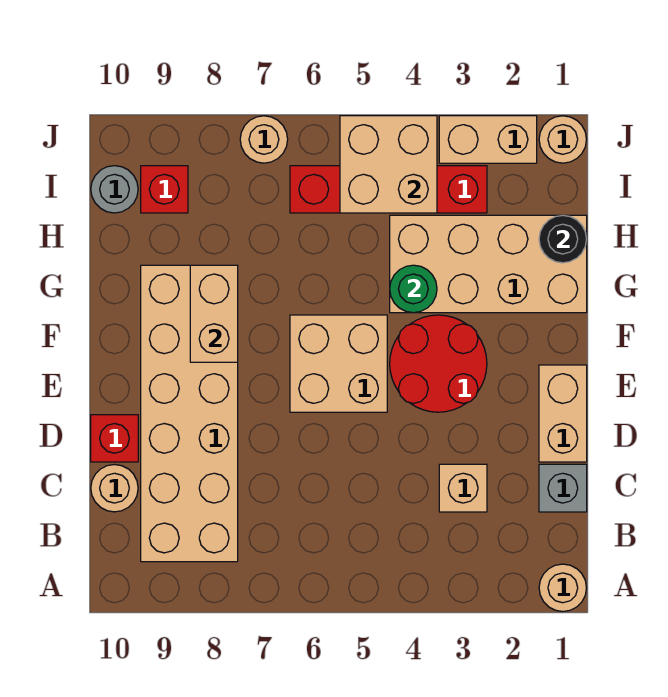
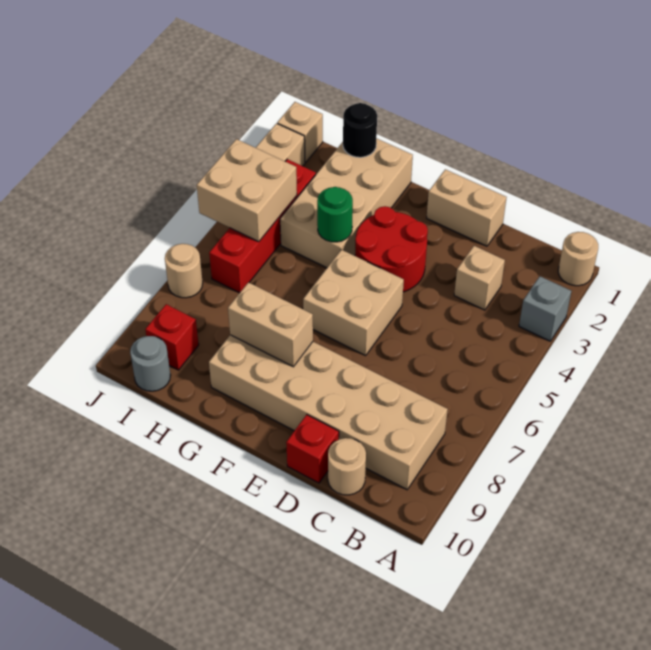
grey brick C1 level 1 -> grey brick A3 level 1
tan round brick J1 level 1 -> tan brick J1 level 1

